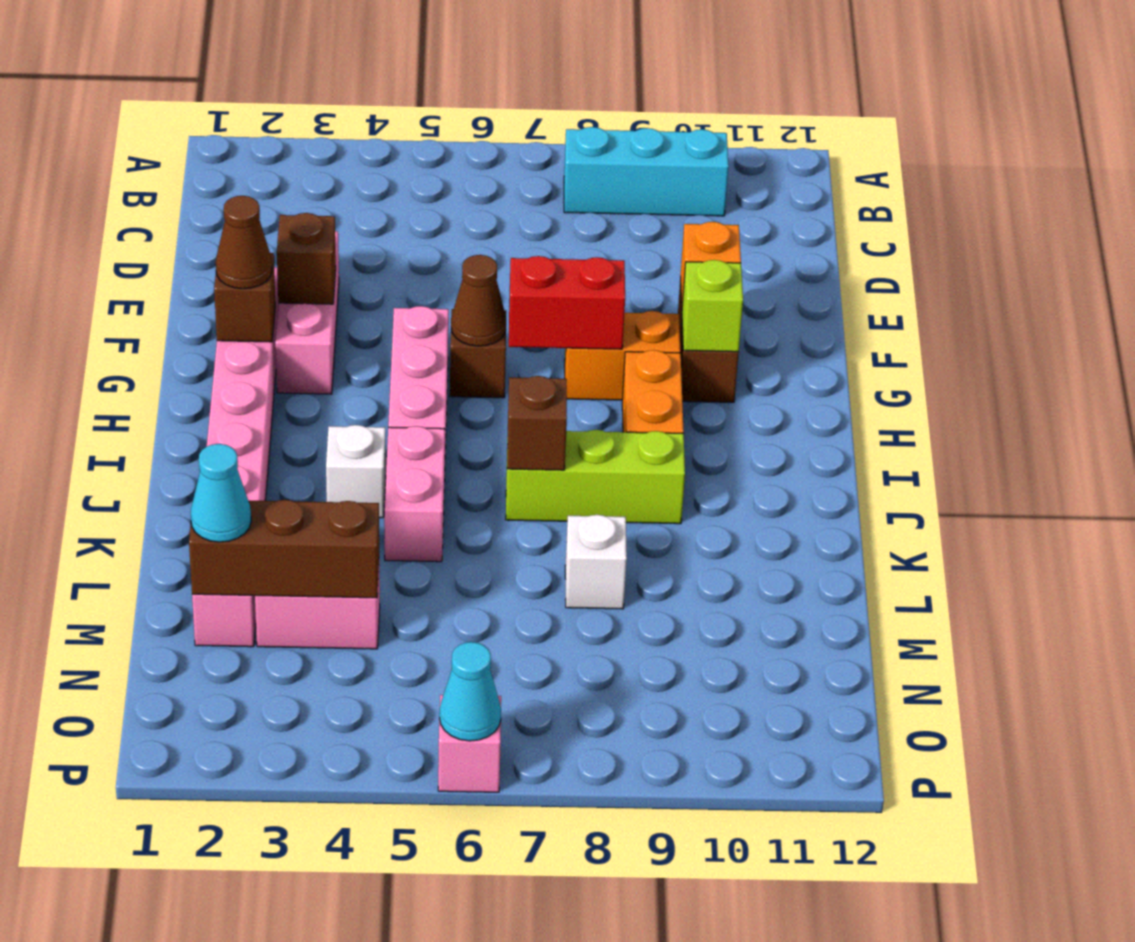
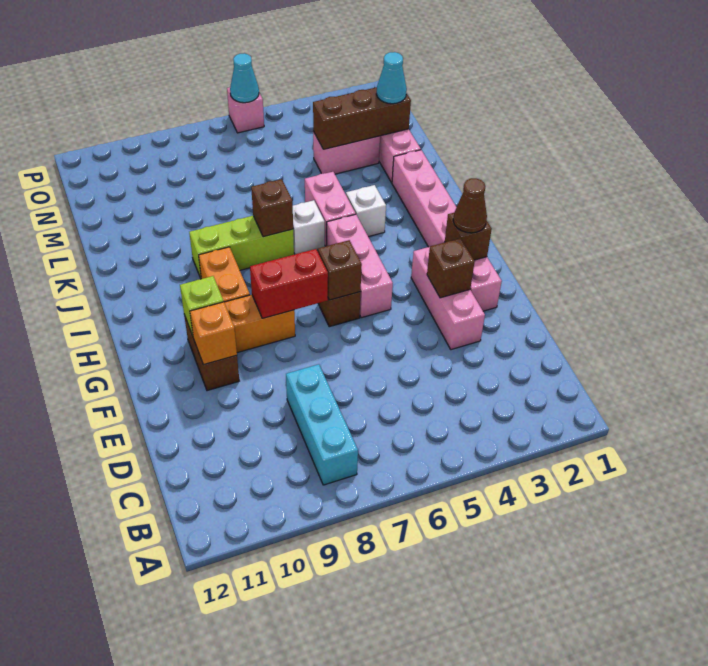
cyan brick B8:B10 level 1 -> cyan brick B8:D8 level 1
brown cone G6 level 2 -> brown brick G6 level 2
white brick L8 level 1 -> white brick J6 level 1

